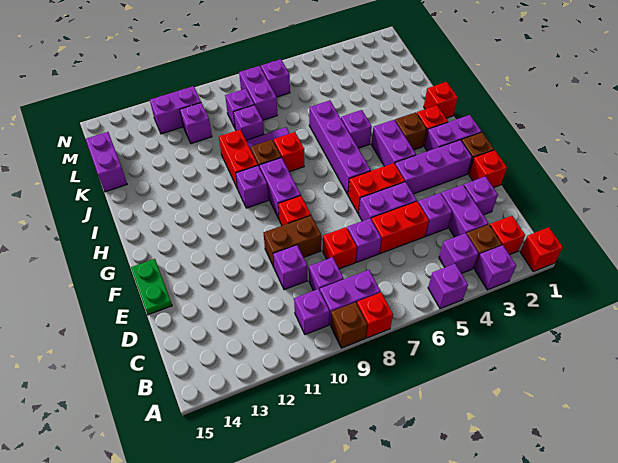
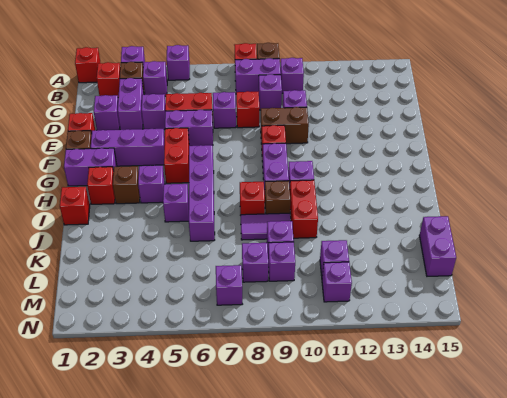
green plate E15:F15 level 1 -> none
red brick F5:F6 level 1 -> red brick F5:G5 level 1
purple brick G4:H4 level 1 -> purple brick H4 level 1
purple brick L8:M8 level 1 -> purple brick L8 level 1
purple brick M11:M12 level 1 -> purple brick M11 level 1

